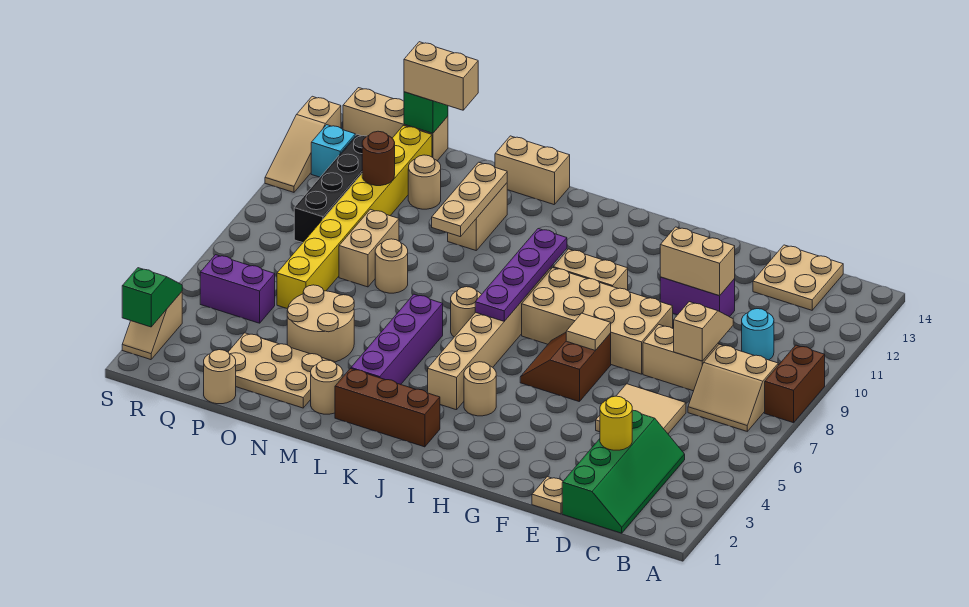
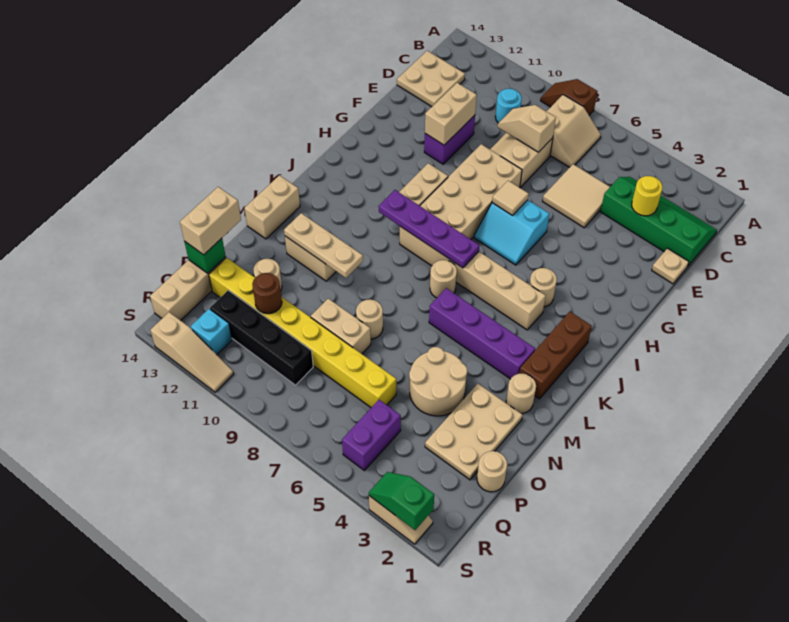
brown brick A8:A9 level 1 -> brown slope A8:A9 level 1 top 8
brown slope G6:H7 level 1 top G -> cyan slope G6:H7 level 1 top G

